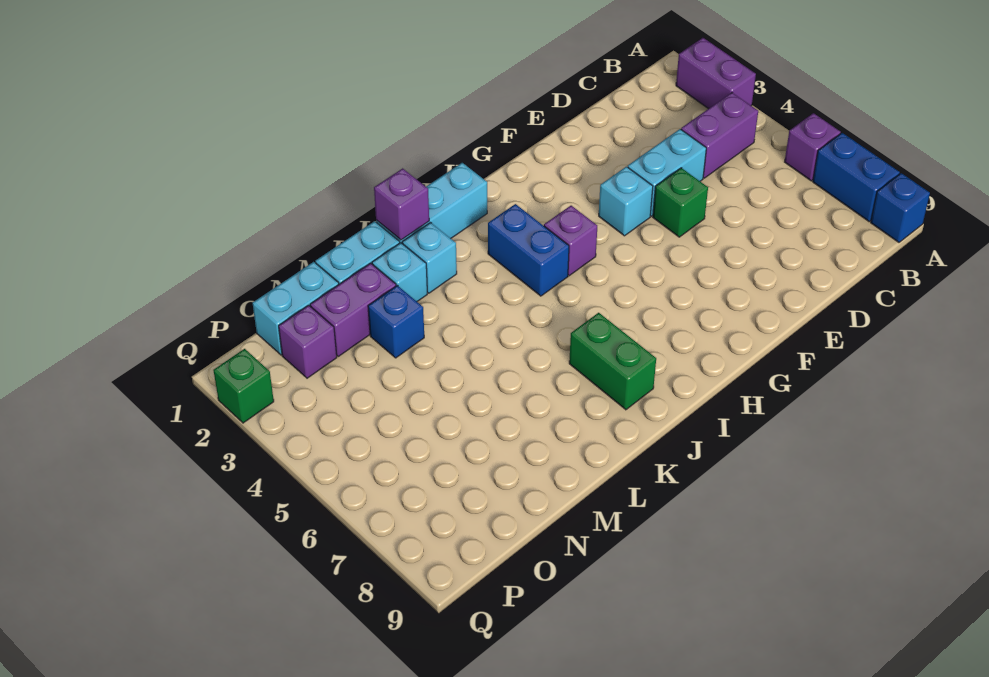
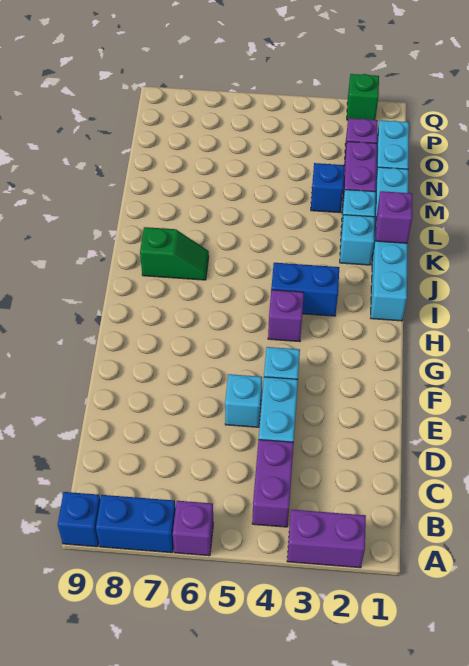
green brick E5 level 1 -> cyan brick E5 level 1
green brick J7:J8 level 1 -> green slope J7:J8 level 1 top 8

